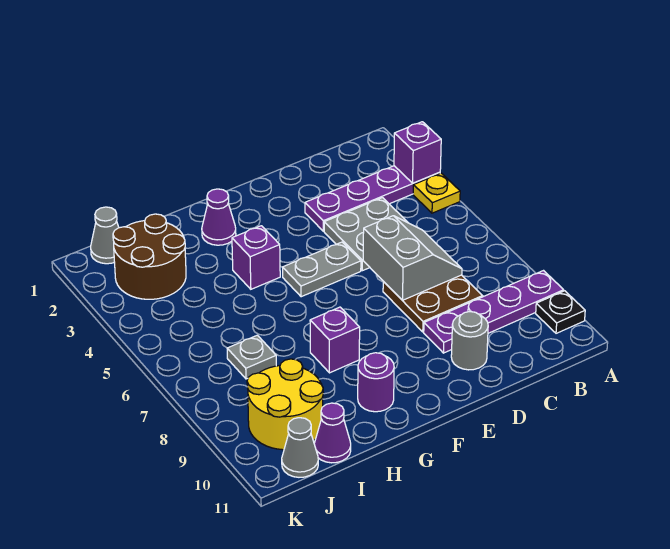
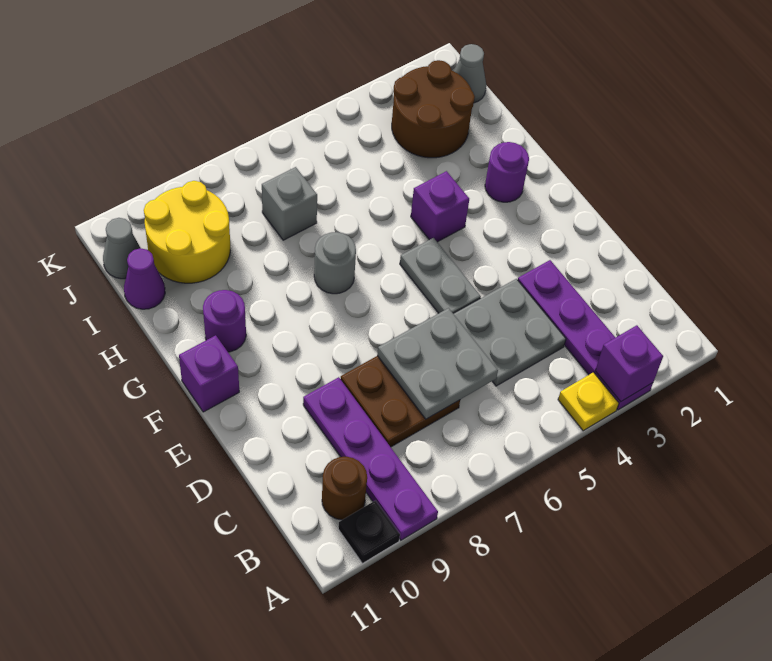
none -> brown round brick B10 level 1
grey slope C6:D7 level 2 top D -> grey plate C6:D7 level 2
grey round brick D10 level 1 -> grey round brick G7 level 1
purple cone G2 level 1 -> purple round brick G2 level 1
purple brick G8 level 1 -> purple brick F11 level 1
grey plate I7 level 1 -> grey brick I7 level 1

